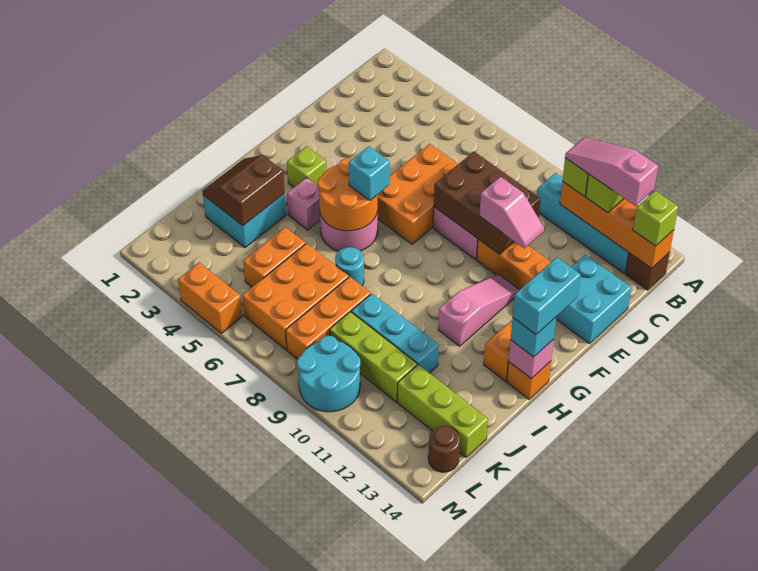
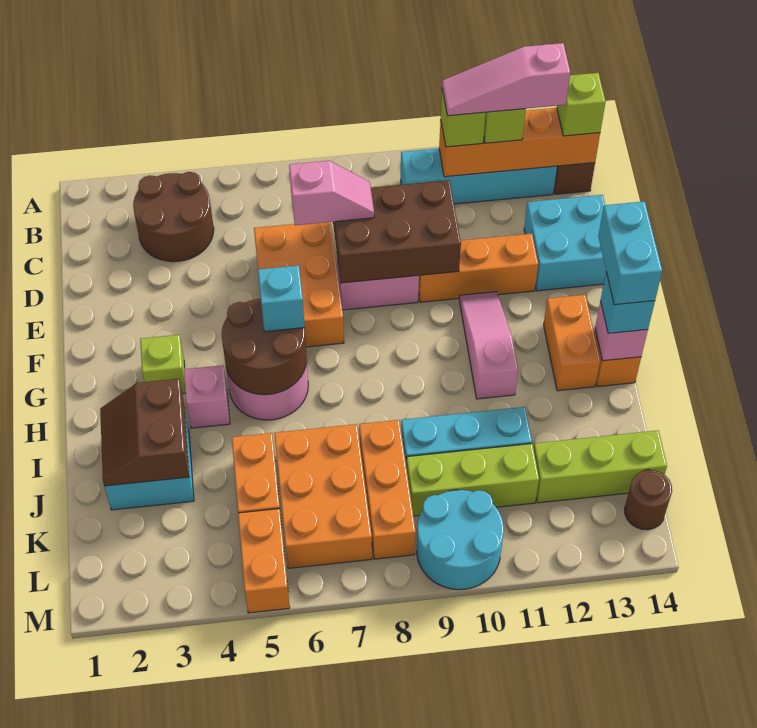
none -> brown round brick B3:C4 level 1
pink slope E10:E11 level 3 top 10 -> pink slope D7:D8 level 3 top 7
orange round brick G5:H6 level 2 -> brown round brick G5:H6 level 2
cyan round brick I7 level 1 -> none
orange brick M4:M5 level 1 -> orange brick L5:M5 level 1

